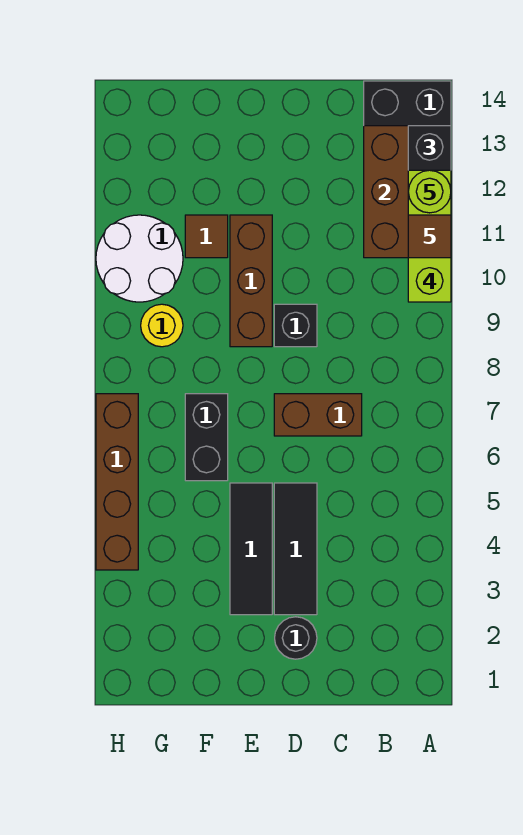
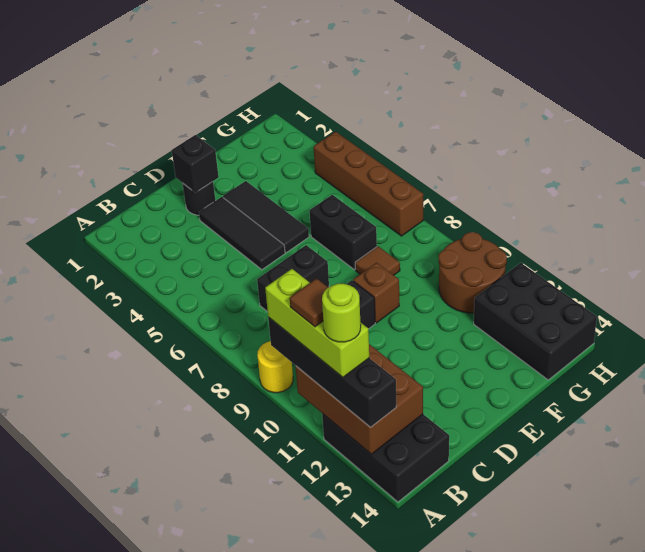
brown brick C7:D7 level 1 -> black brick C7:D7 level 1
none -> black brick D2 level 2
brown brick E9:E11 level 1 -> brown brick E9 level 1
brown tile F11 level 1 -> brown tile F8 level 1
yellow round brick G9 level 1 -> yellow round brick A9 level 1
white round brick G10:H11 level 1 -> brown round brick G10:H11 level 1
none -> black brick G12:H14 level 1

